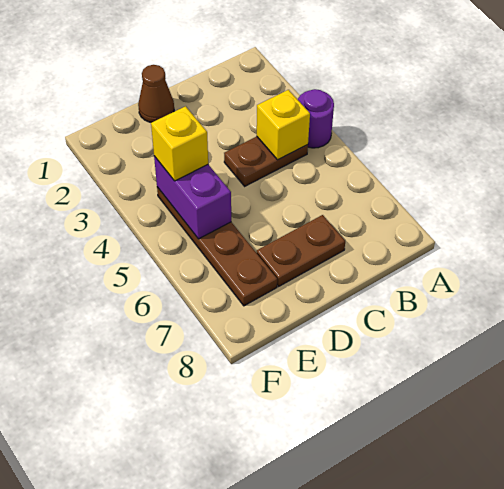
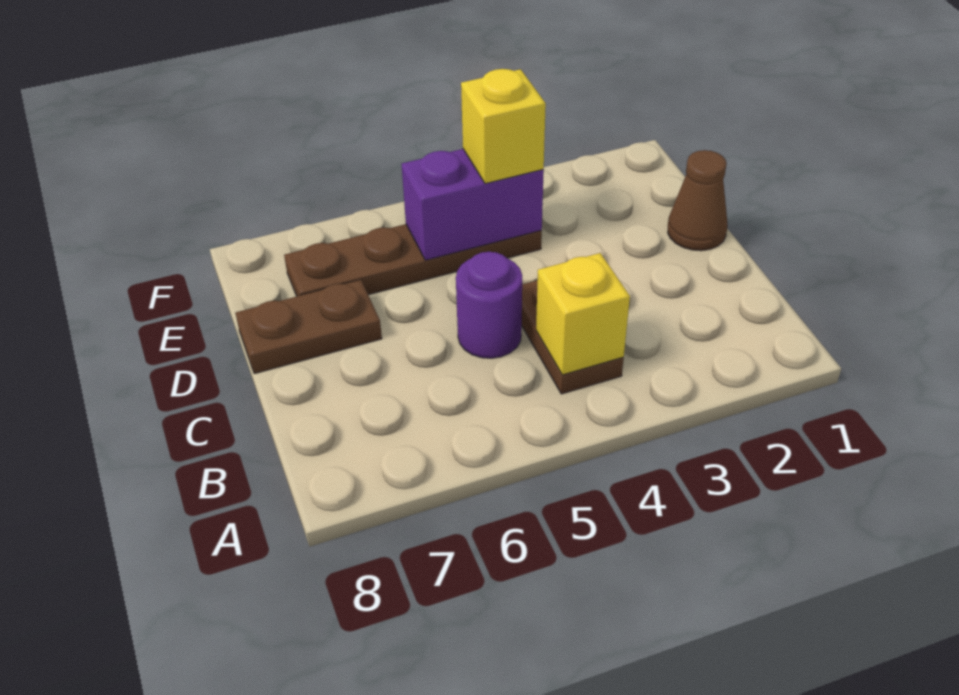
purple round brick A4 level 1 -> purple round brick C5 level 1
brown plate C7:D7 level 1 -> brown plate D7:D8 level 1

